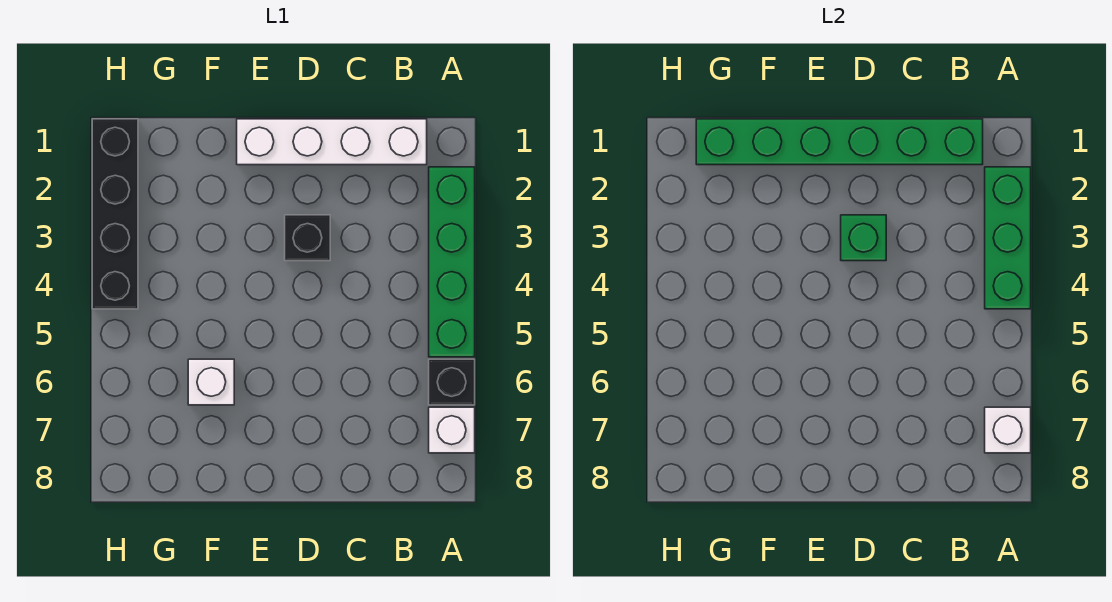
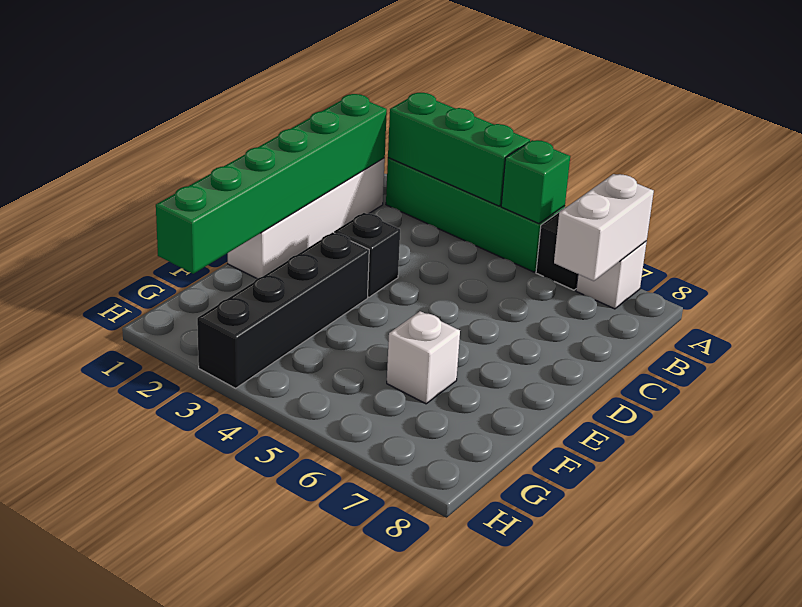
white brick A7 level 2 -> white brick A7:B7 level 2
green brick D3 level 2 -> green brick A5 level 2
black brick H1:H4 level 1 -> black brick E3:H3 level 1

